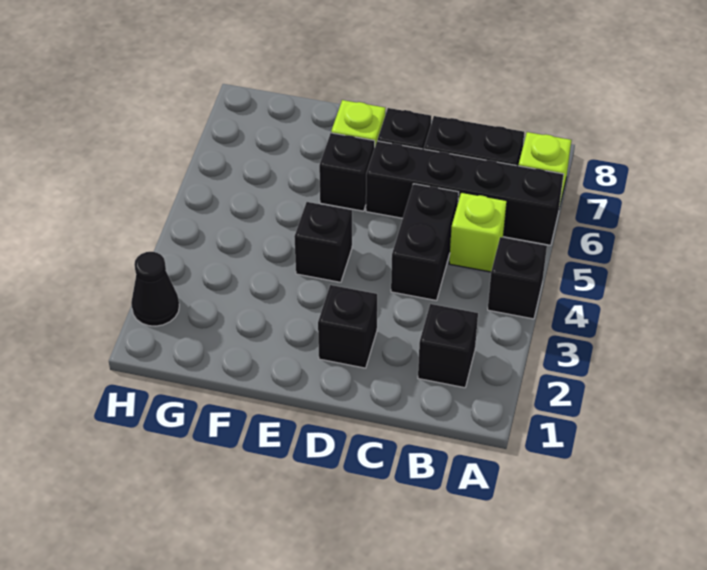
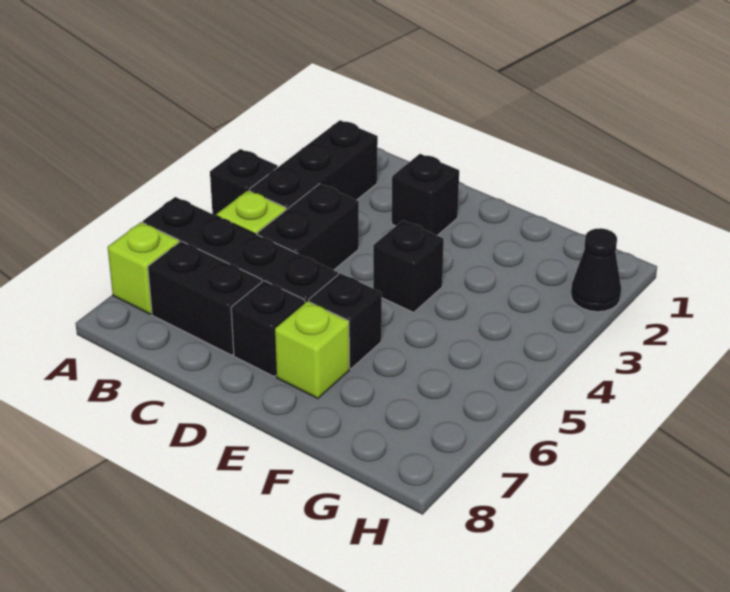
black brick B2 level 1 -> black brick B2:B4 level 1

